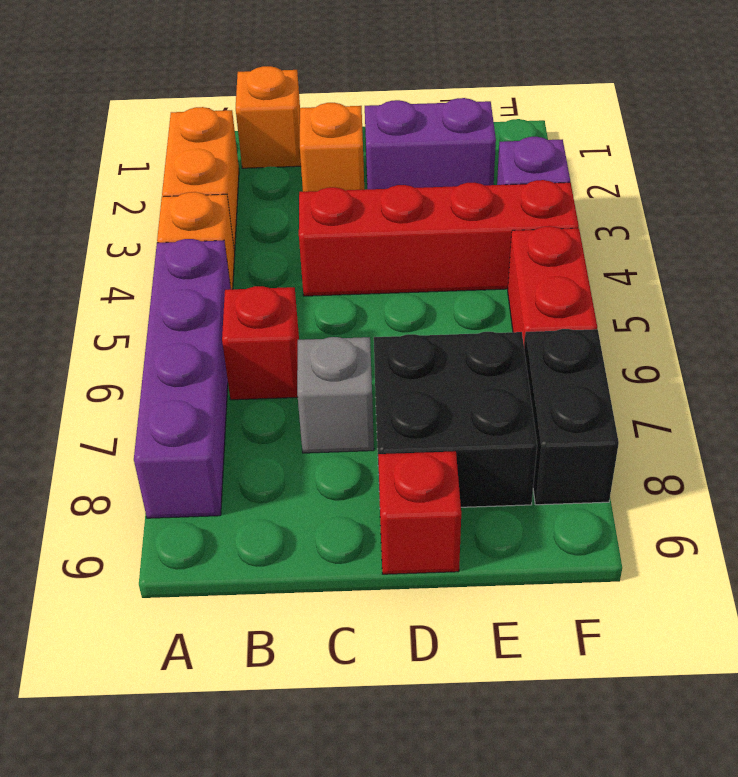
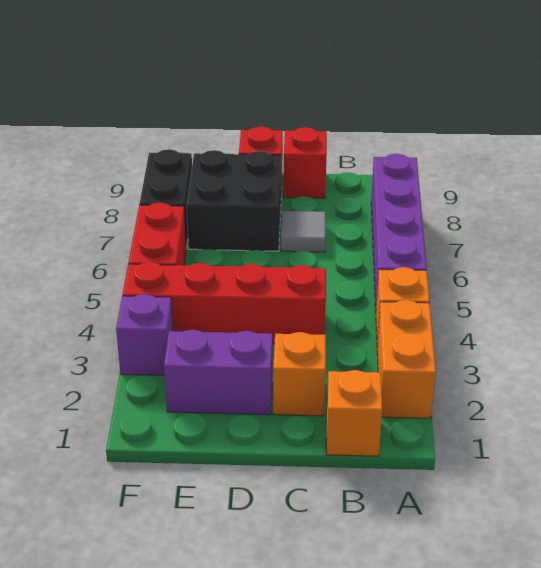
red brick B6 level 1 -> red brick C9 level 1
grey brick C7 level 1 -> grey tile C7 level 1

